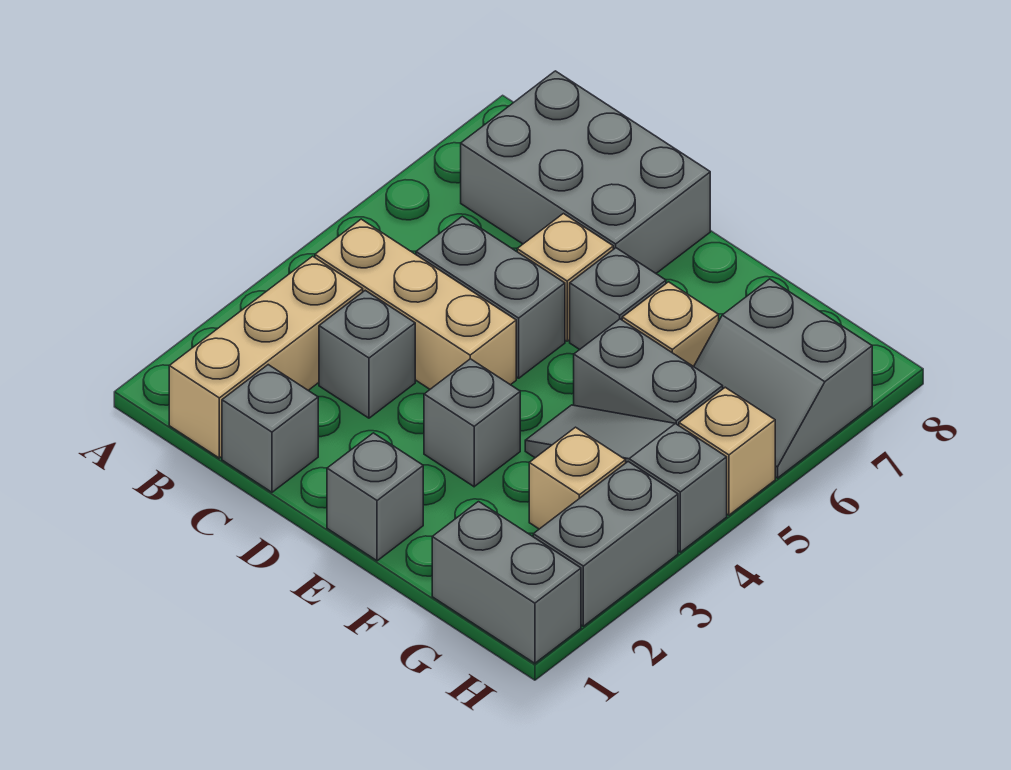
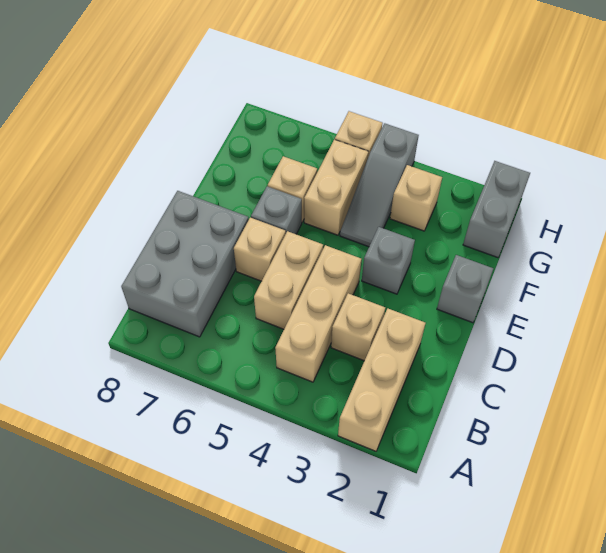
tan brick B1:B3 level 1 -> tan brick A2:C2 level 1
grey brick C1 level 1 -> none
grey brick C3 level 1 -> tan brick C3 level 1
grey brick C5:D5 level 1 -> tan brick C5:D5 level 1
grey brick F5:G5 level 1 -> tan brick F5:G5 level 1
grey slope G6:H7 level 1 top 7 -> none
grey brick H2:H3 level 1 -> none

